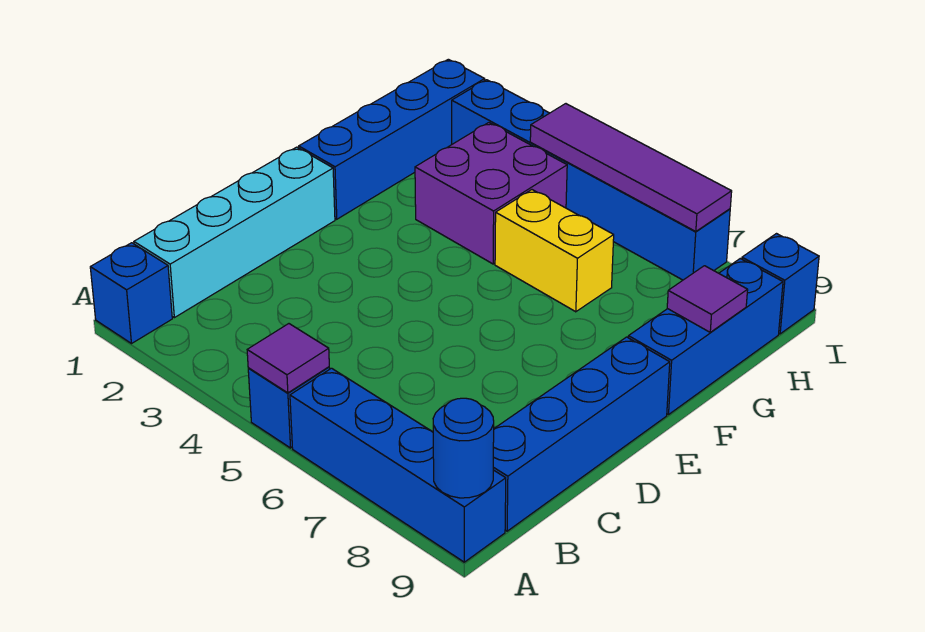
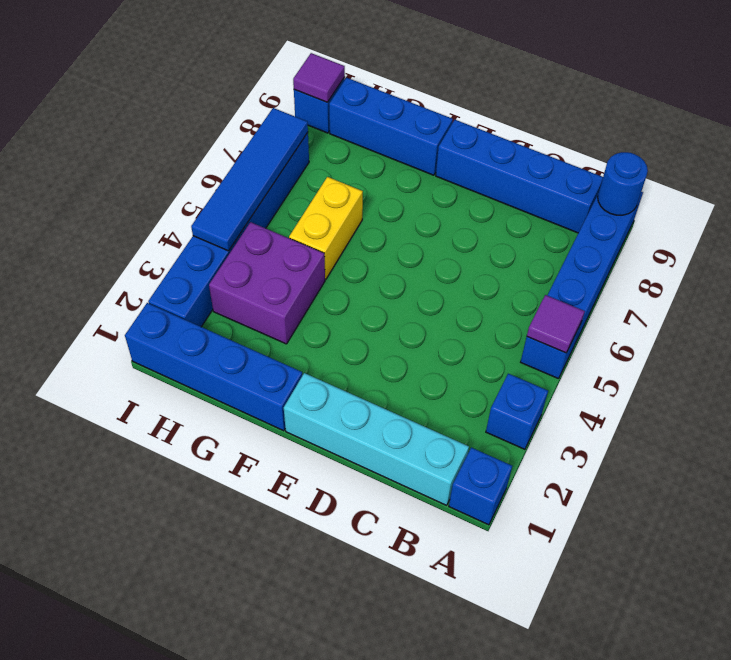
none -> blue brick A3 level 1
purple tile G9 level 2 -> purple tile I9 level 2
purple tile I4:I7 level 2 -> blue tile I4:I7 level 2

